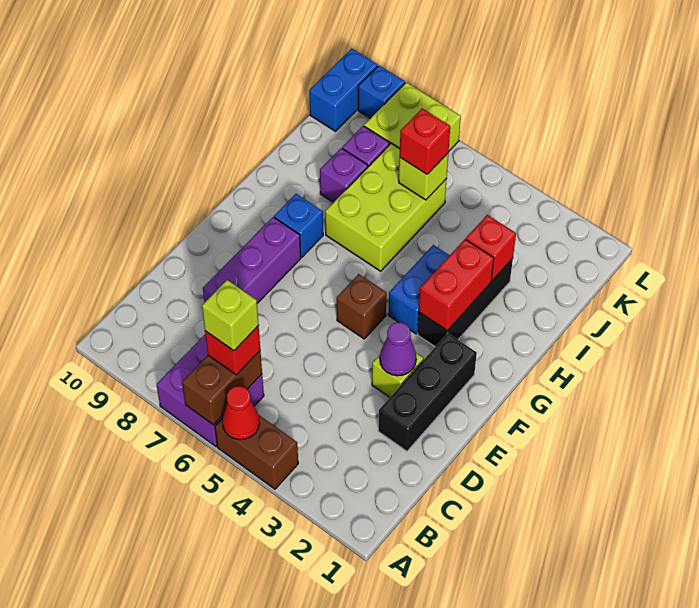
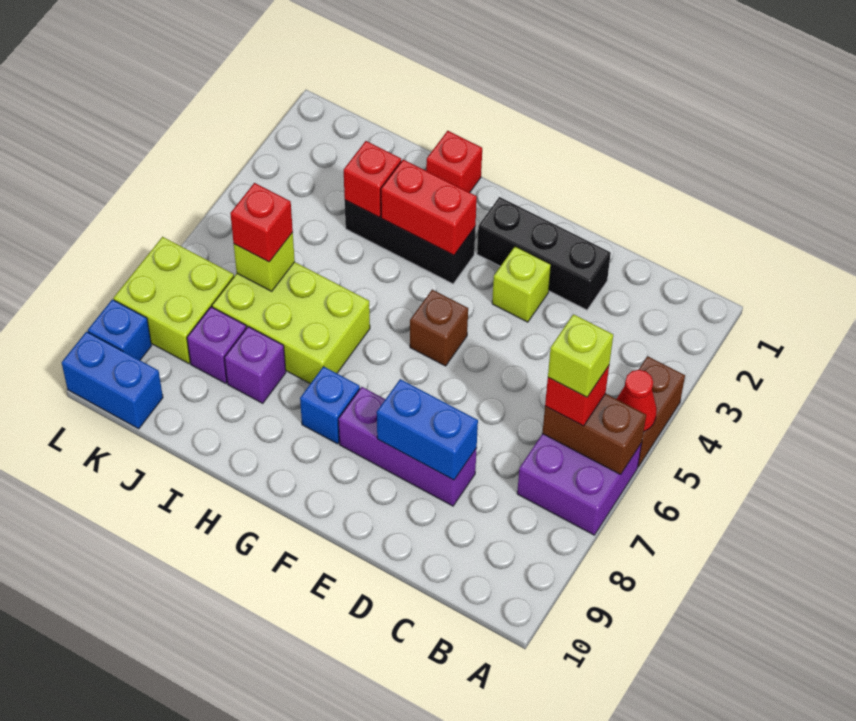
purple cone E3 level 2 -> none
blue brick G4:H4 level 1 -> blue brick D8:E8 level 2
none -> red brick H1 level 1

